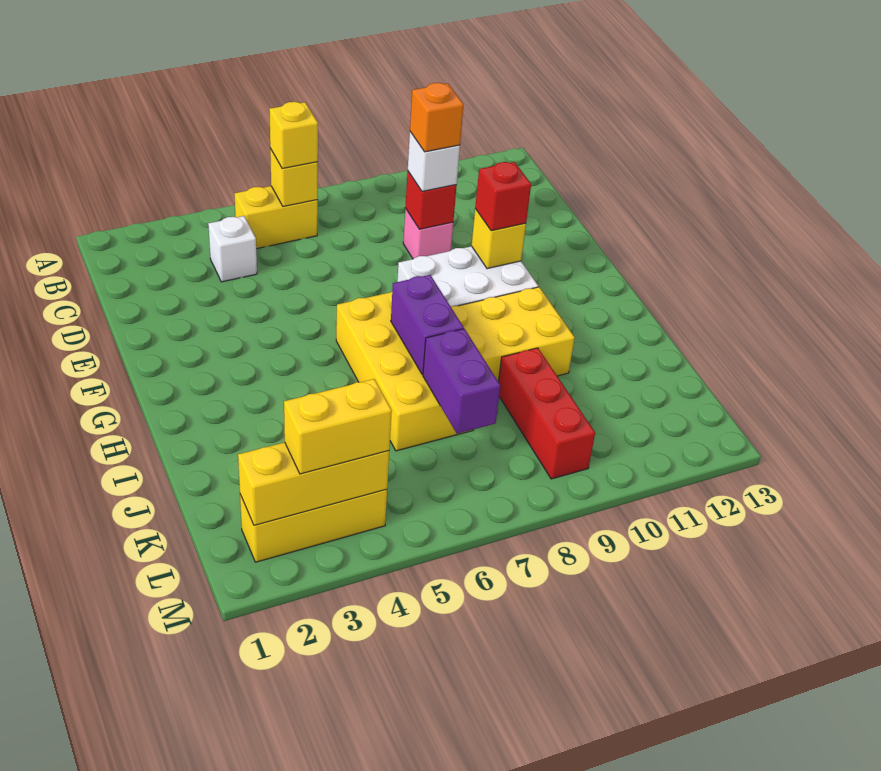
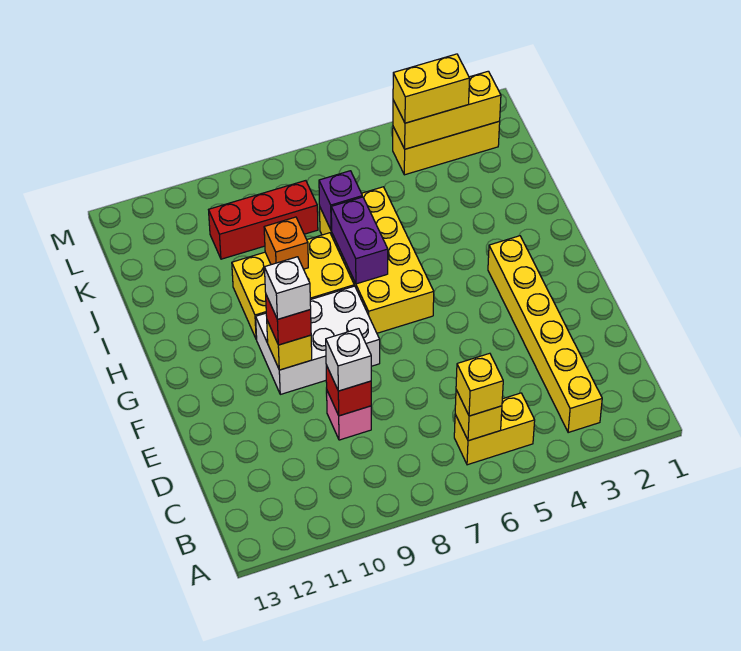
none -> yellow brick B3:G3 level 1
white brick C4 level 1 -> white brick F10 level 4
orange brick D9 level 4 -> orange brick I9 level 2
purple brick J7:K7 level 2 -> purple brick J7 level 2
red brick J9:L9 level 1 -> red brick K8:K10 level 1

